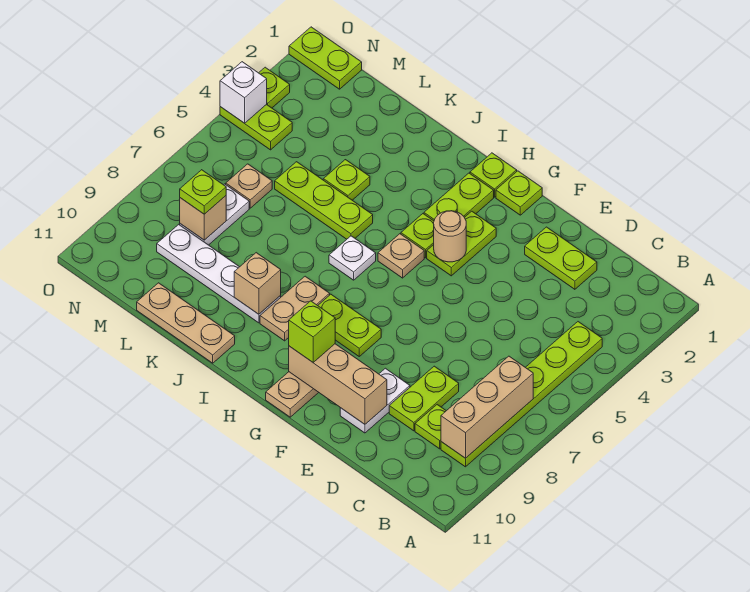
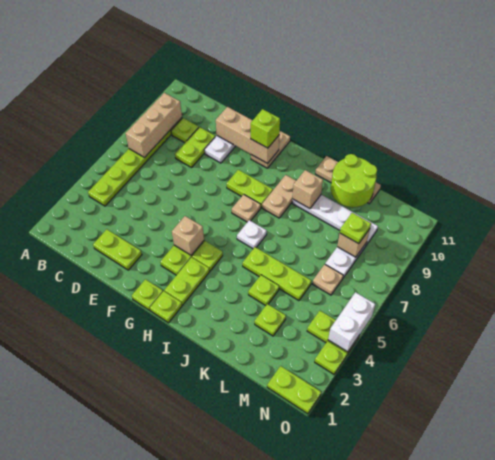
tan round brick G4 level 2 -> tan brick G4 level 2
tan plate H5 level 1 -> tan plate H7 level 1
none -> lime round brick K10:L11 level 2
none -> lime plate L3 level 1
white brick O4 level 2 -> white brick O4:O5 level 2

